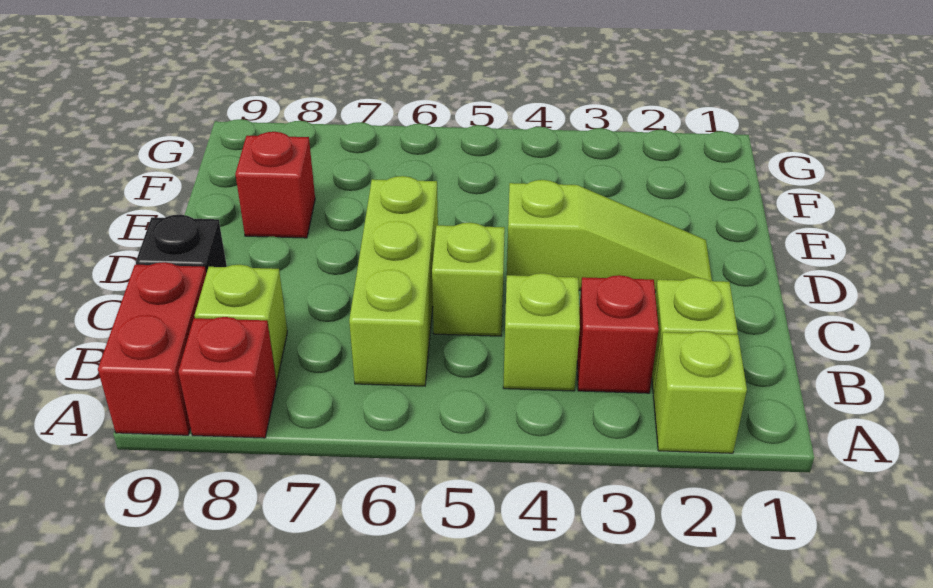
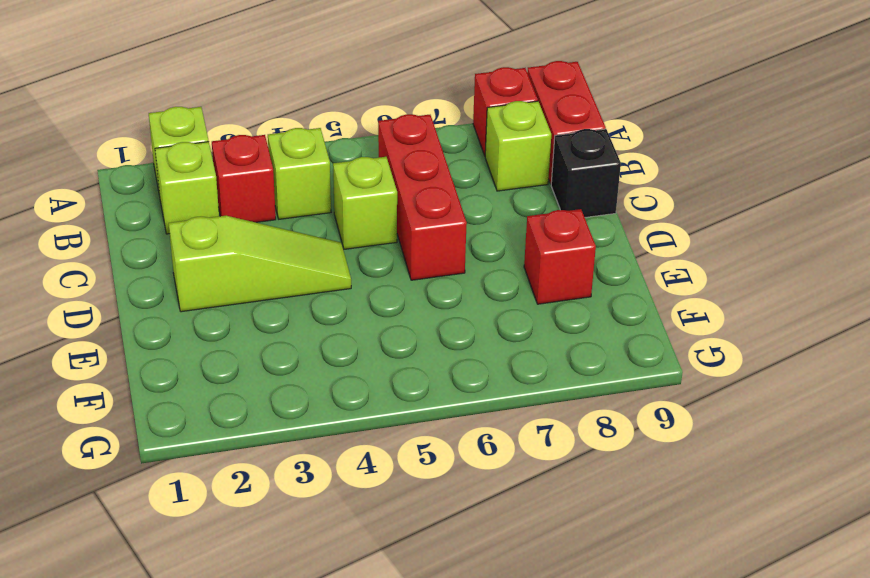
lime brick B6:D6 level 1 -> red brick B6:D6 level 1
lime slope D2:D4 level 1 top 4 -> lime slope D2:D4 level 1 top 2

